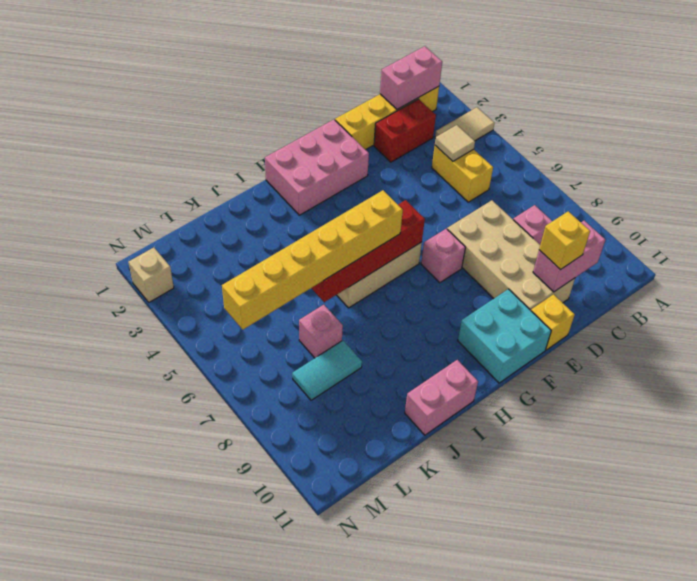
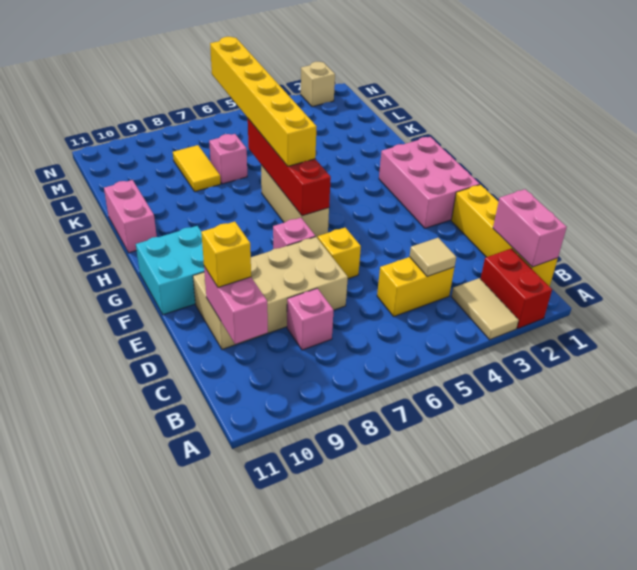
red brick C2:D2 level 1 -> red brick A2:B2 level 1
yellow brick E11 level 1 -> yellow brick E6 level 1
cyan tile K8:L8 level 1 -> yellow tile K8:L8 level 1

